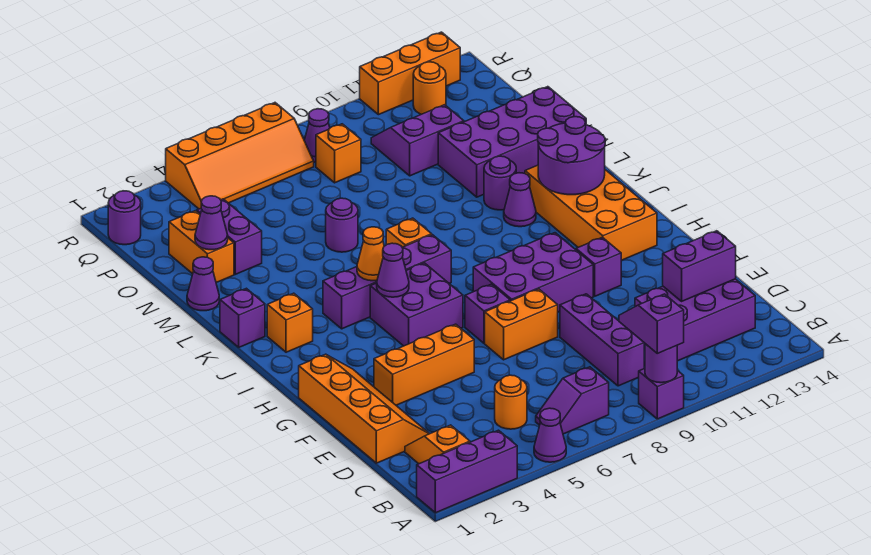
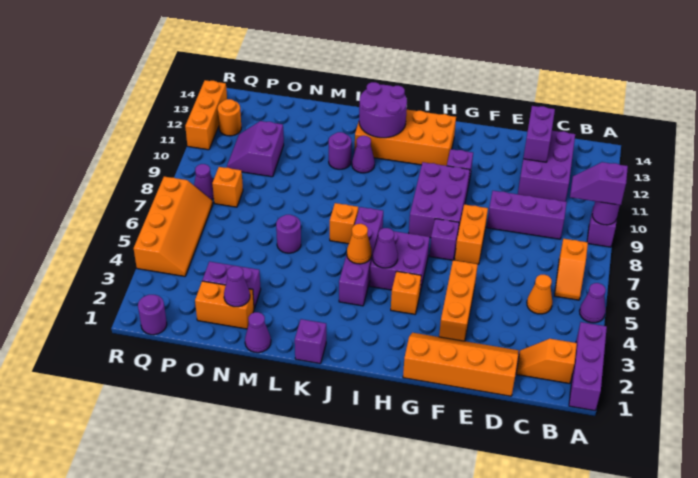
purple slope B6:B7 level 1 top 7 -> orange slope B6:B7 level 1 top 7
orange round brick C5 level 1 -> orange cone C5 level 1
orange brick J2 level 1 -> orange brick H4 level 1
purple brick M11:N14 level 1 -> none

